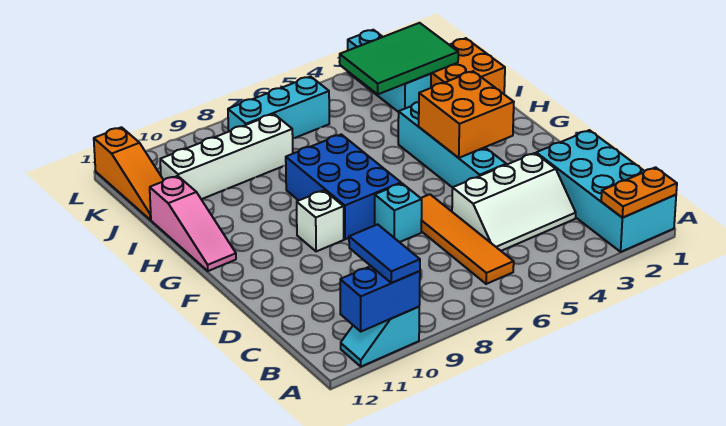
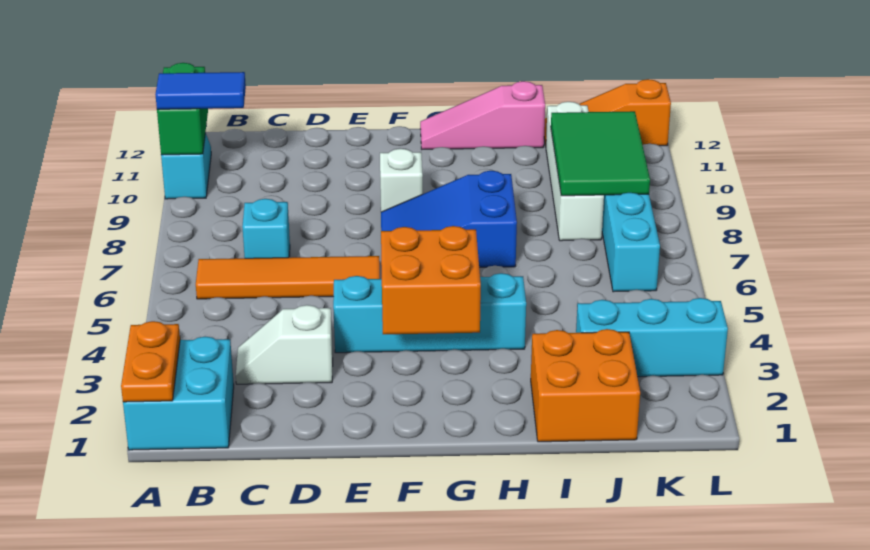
cyan brick A1:D2 level 1 -> cyan brick A1:B2 level 1
blue brick A10:A11 level 2 -> green brick A10:A11 level 2
white slope C3:D5 level 1 top D -> white slope C3:D3 level 1 top D
cyan brick E7 level 1 -> cyan brick C7 level 1
blue brick F7:H8 level 1 -> blue slope F7:H8 level 1 top H
green tile J2:K4 level 2 -> green tile J8:K10 level 2

